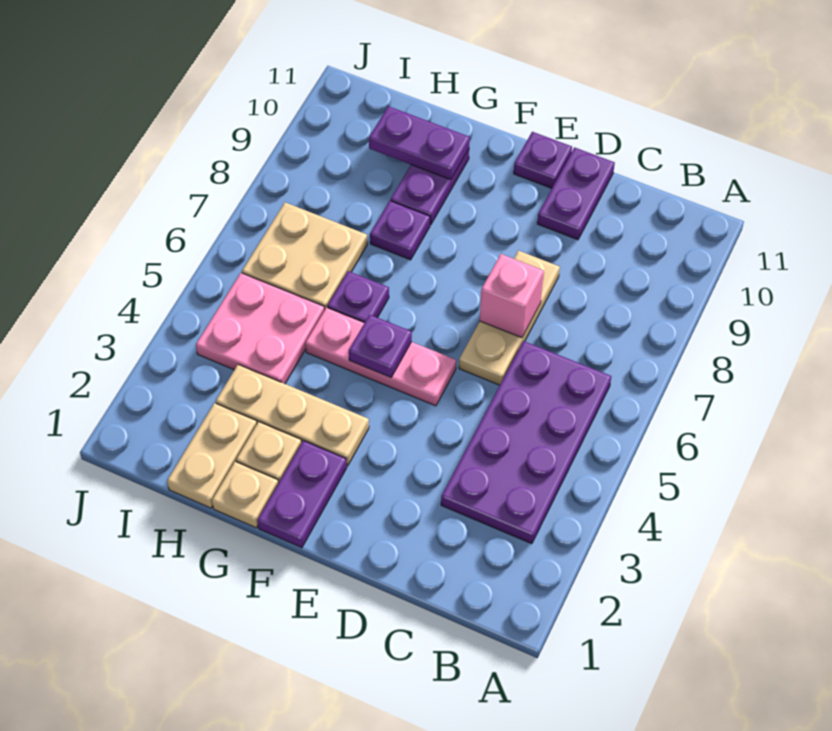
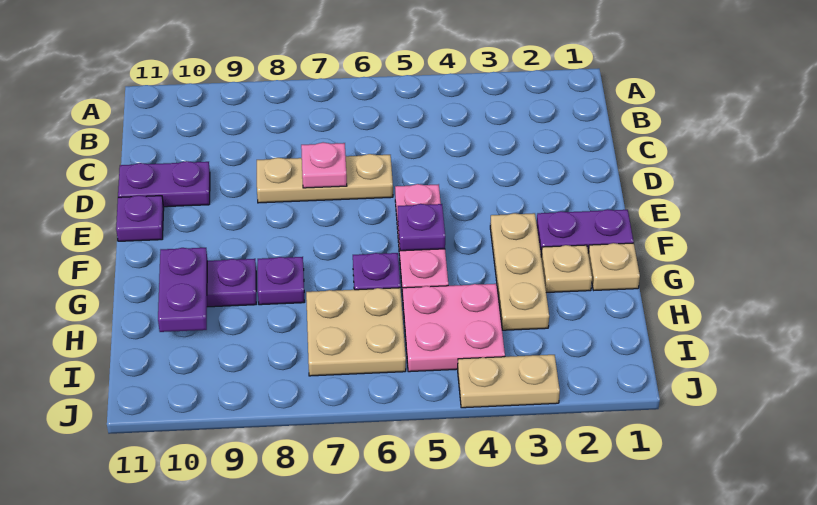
purple plate B3:C6 level 1 -> none
pink brick D7 level 2 -> pink plate D7 level 2
tan plate H1:H2 level 1 -> tan plate J3:J4 level 1

